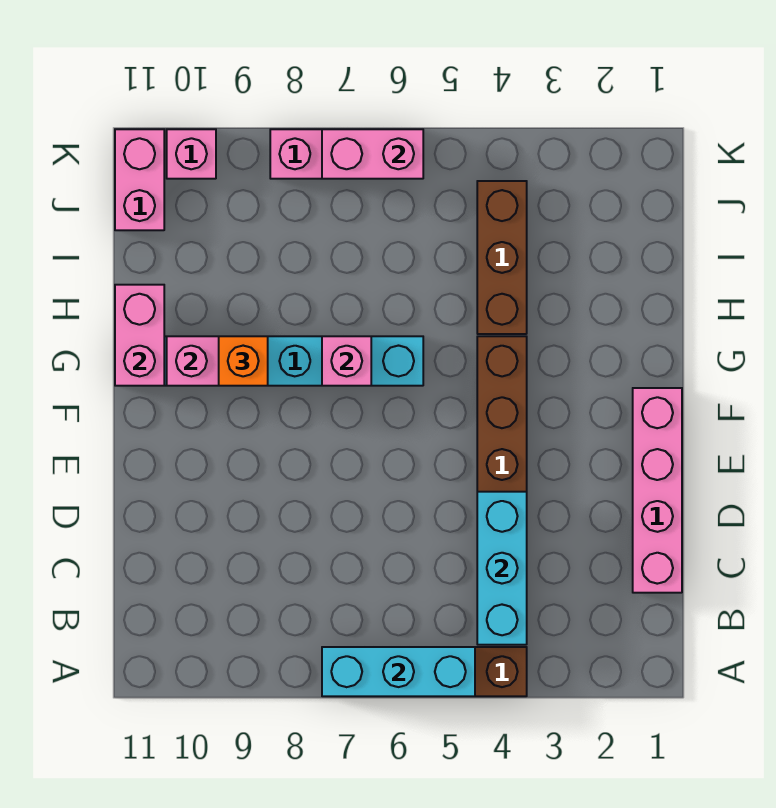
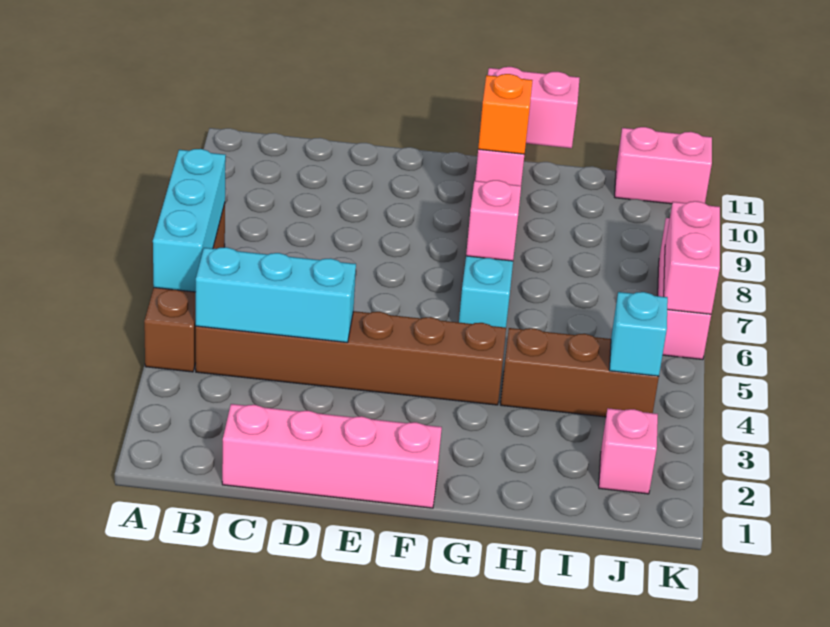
none -> cyan brick J4 level 2
pink brick K10 level 1 -> pink brick J2 level 1

